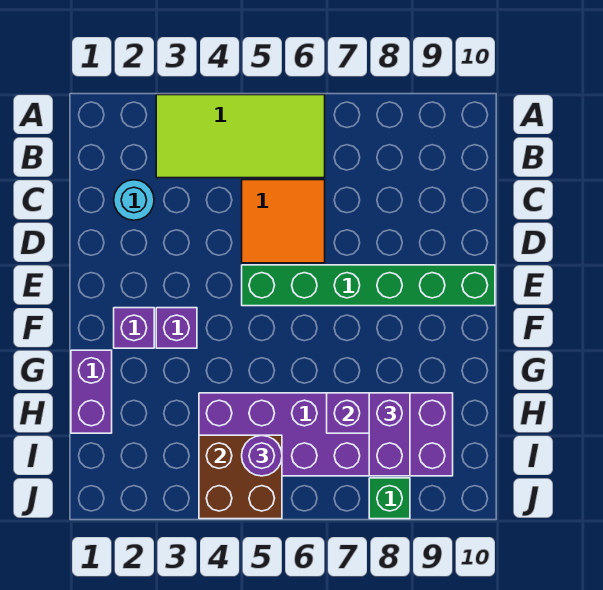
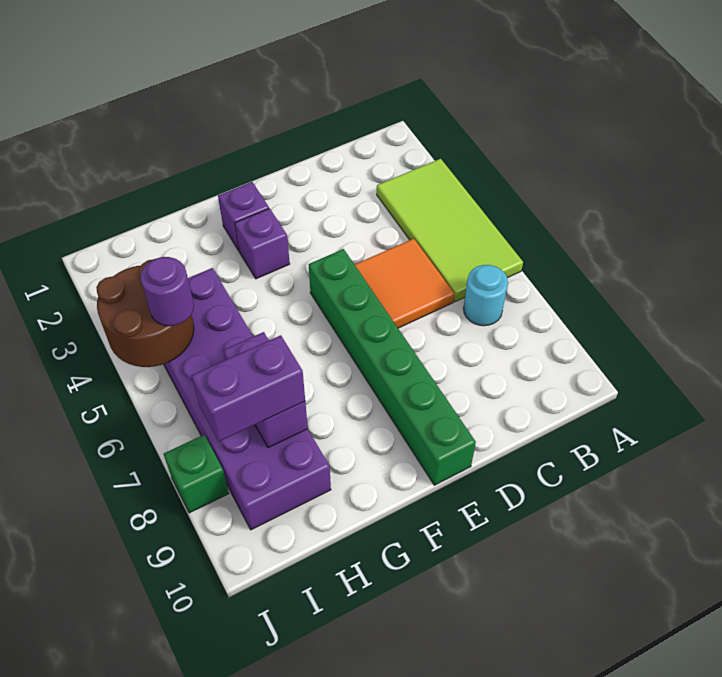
cyan round brick C2 level 1 -> cyan round brick B7 level 1
purple brick G1:H1 level 1 -> none
brown brick I4:J5 level 2 -> brown round brick I4:J5 level 2

